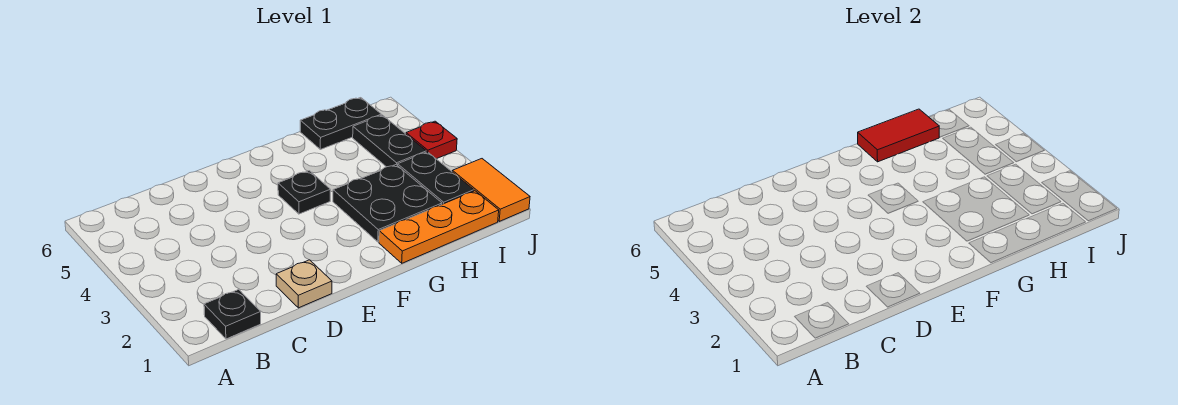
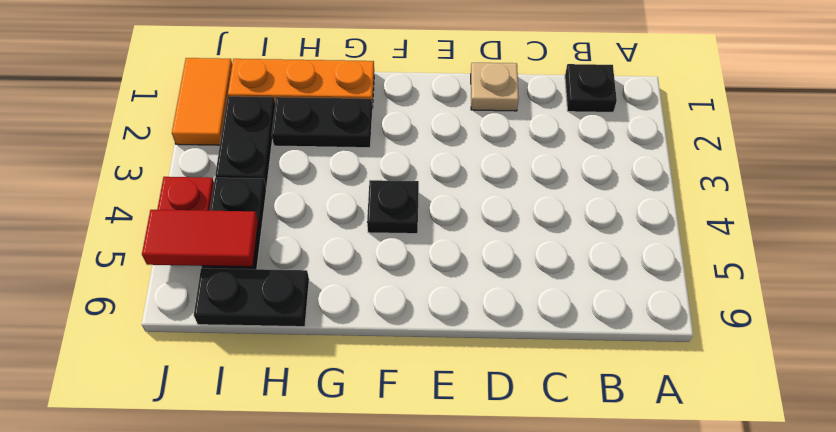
black plate G2:H3 level 1 -> black plate G2:H2 level 1
red tile G6:H6 level 2 -> red tile I5:J5 level 2

